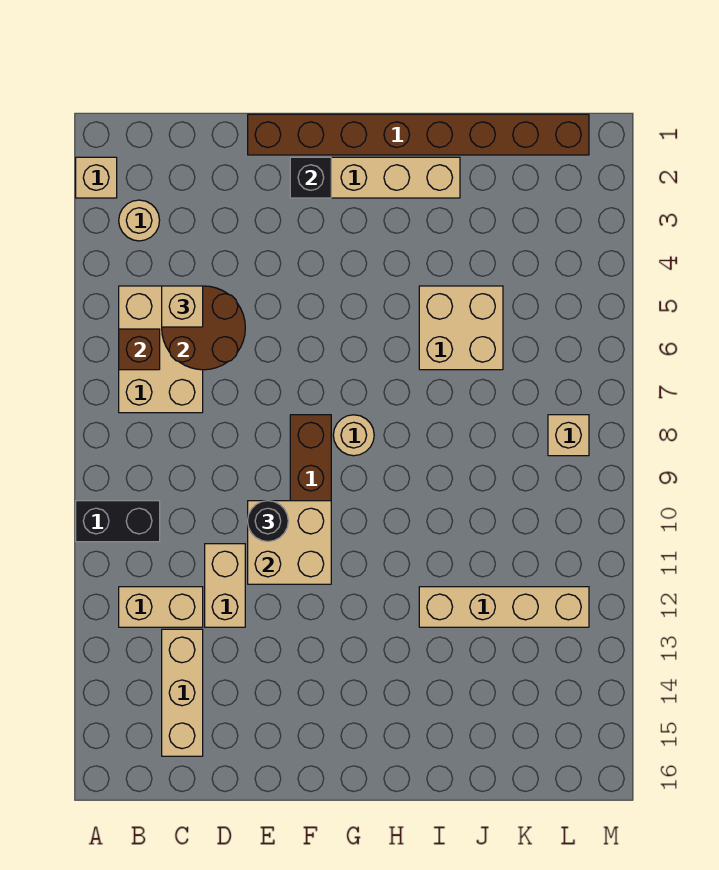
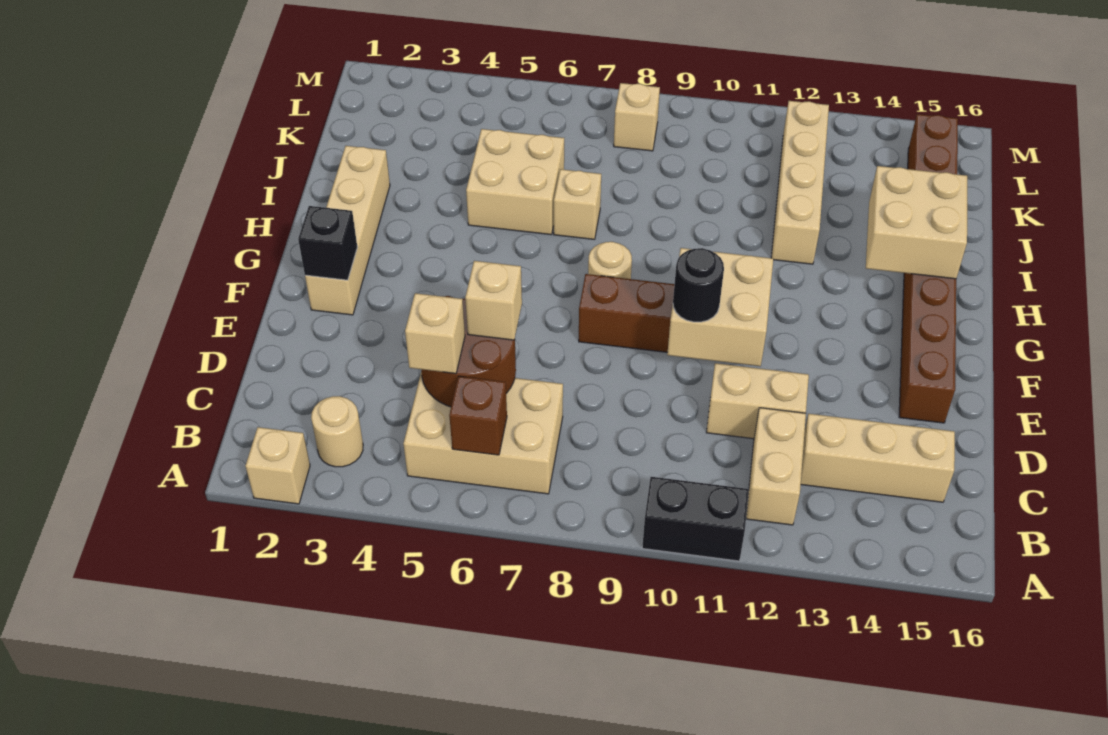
black brick A10:B10 level 1 -> black brick A10:A11 level 1
none -> tan brick D6 level 3
brown brick E1:L1 level 1 -> brown brick E15:L15 level 1
none -> tan brick H14:I15 level 2
none -> tan brick I7 level 1

